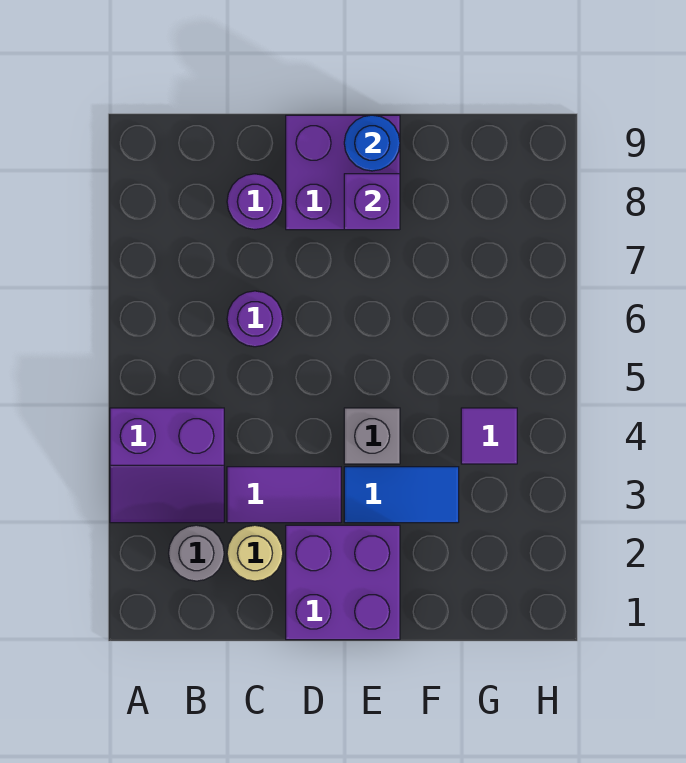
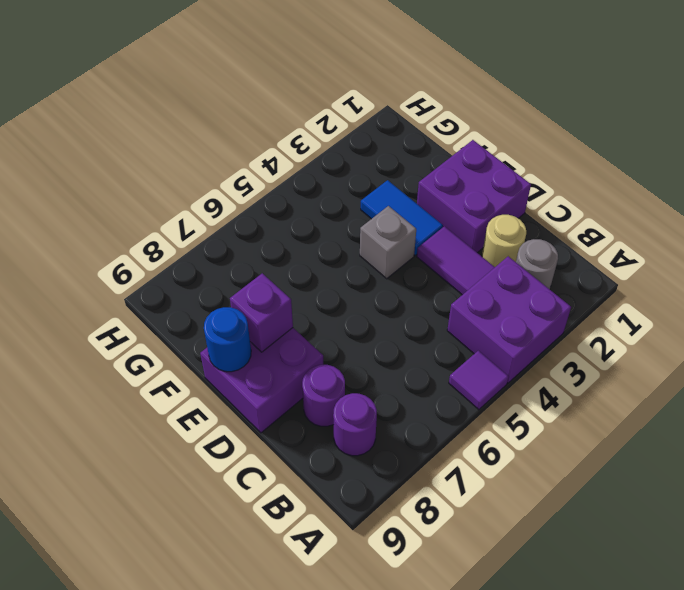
purple slope A3:B4 level 1 top 4 -> purple brick A3:B4 level 1
purple round brick C6 level 1 -> purple round brick B8 level 1
purple tile G4 level 1 -> purple tile A5 level 1

